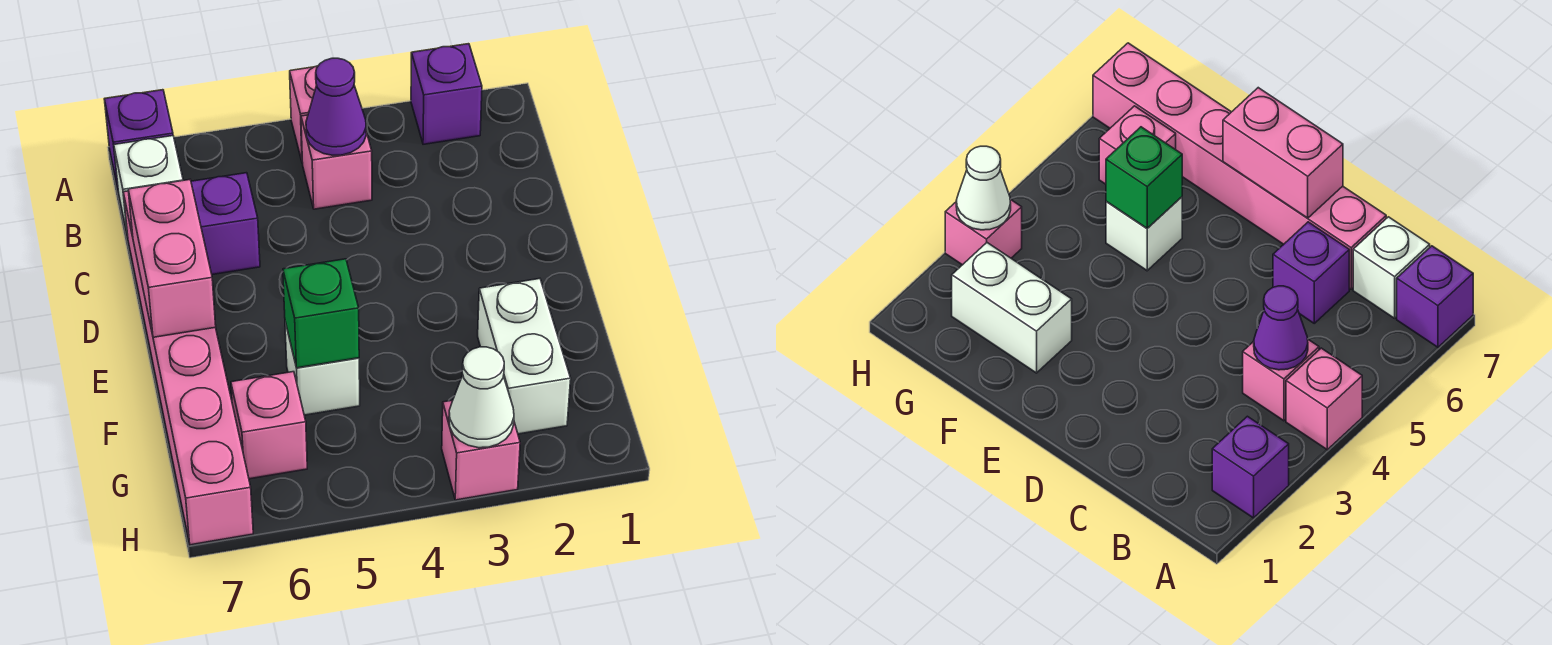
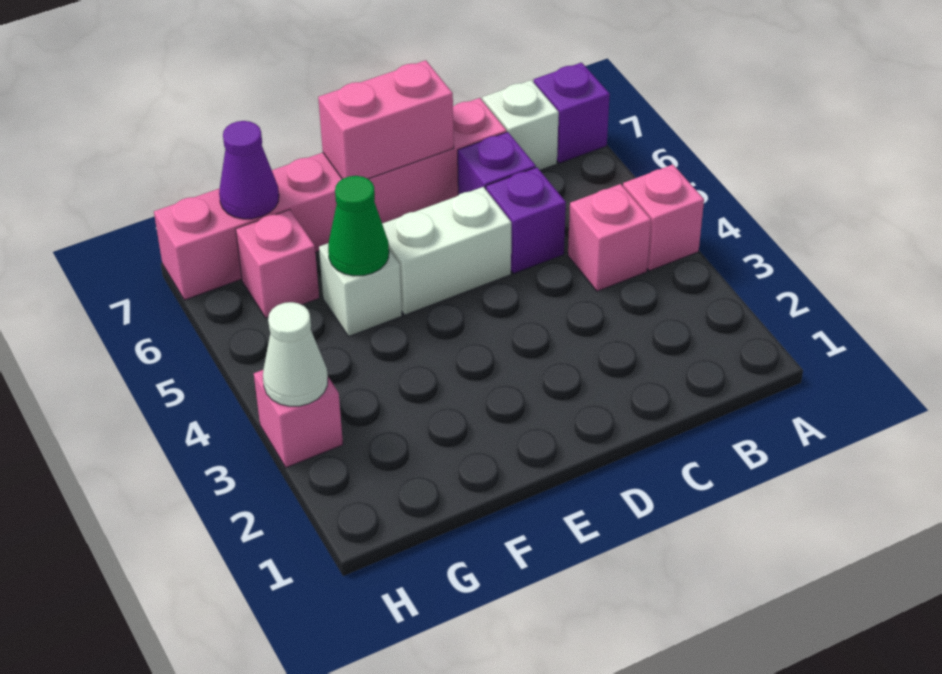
purple brick A2 level 1 -> purple brick C5 level 1
purple cone B4 level 2 -> purple cone G7 level 2
white brick F2:G2 level 1 -> white brick D5:E5 level 1
green brick F5 level 2 -> green cone F5 level 2

